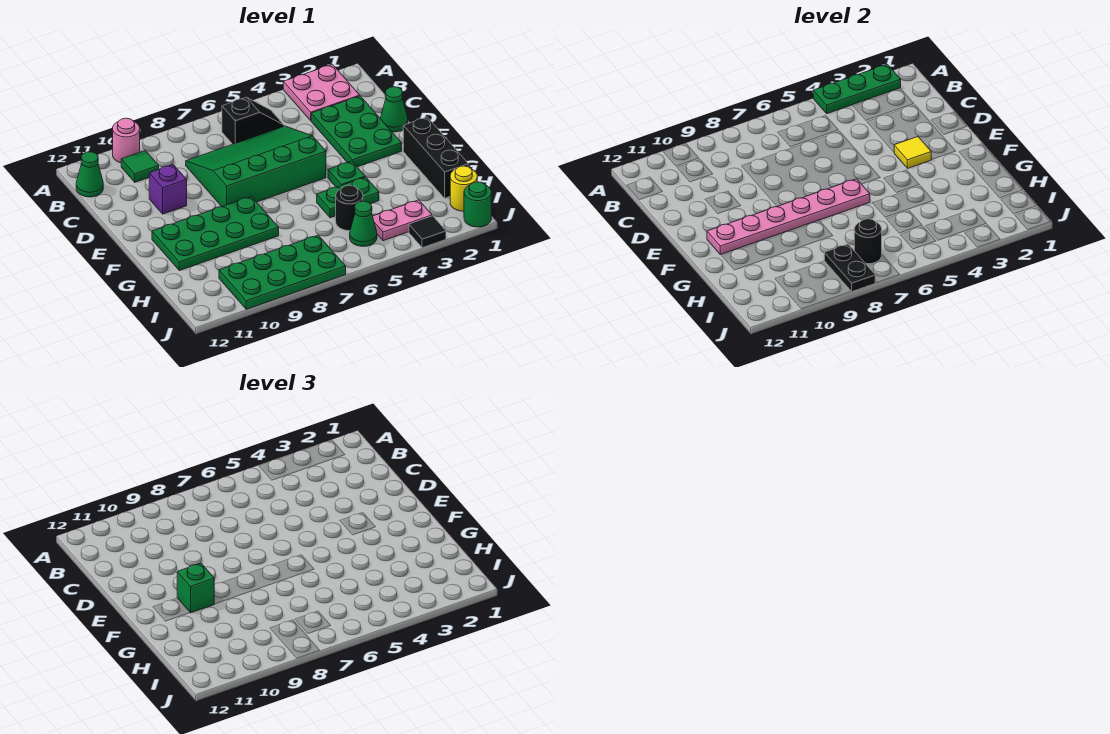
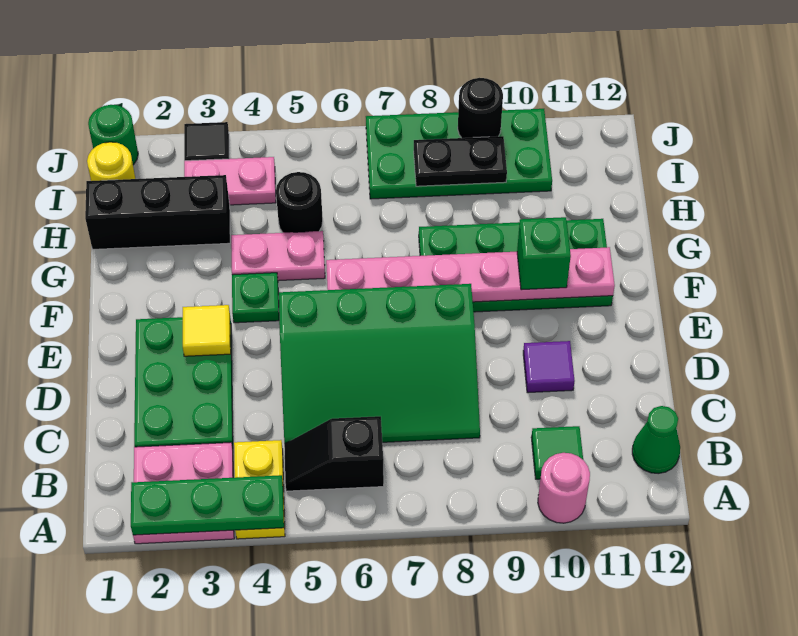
none -> yellow plate A4:B4 level 1
green cone D1 level 1 -> none
purple brick D10 level 1 -> purple tile D10 level 1
black brick F1:H1 level 1 -> black brick H1:H3 level 1
green plate G4:G5 level 1 -> pink plate G4:G5 level 1
green cone I5 level 1 -> none
black round brick I7 level 2 -> black round brick J9 level 2
black plate I8:J8 level 2 -> black plate I8:I9 level 2

